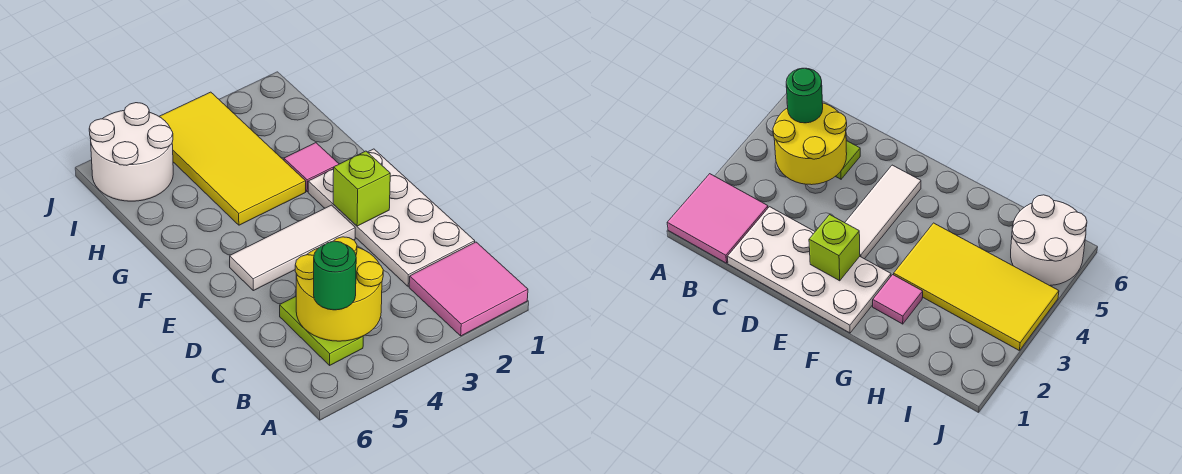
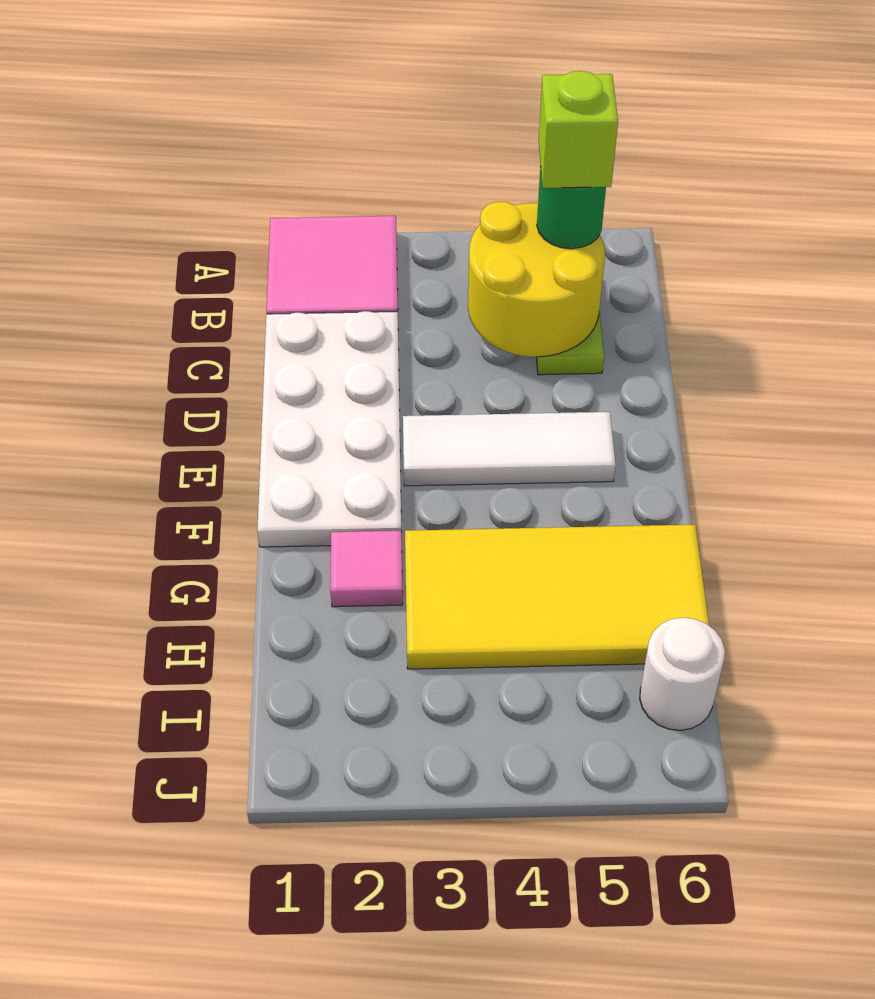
lime brick E2 level 2 -> lime brick B5 level 4
yellow tile G3:J4 level 1 -> yellow tile G3:H6 level 1
white round brick I5:J6 level 1 -> white round brick I6 level 1

